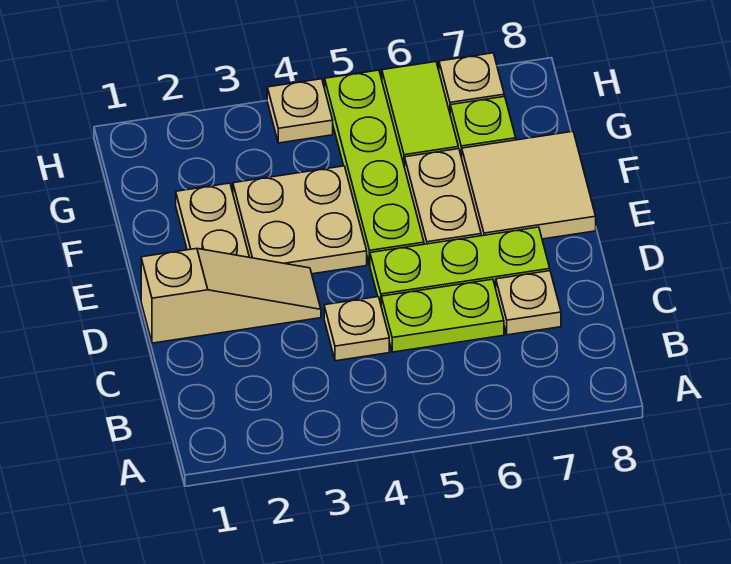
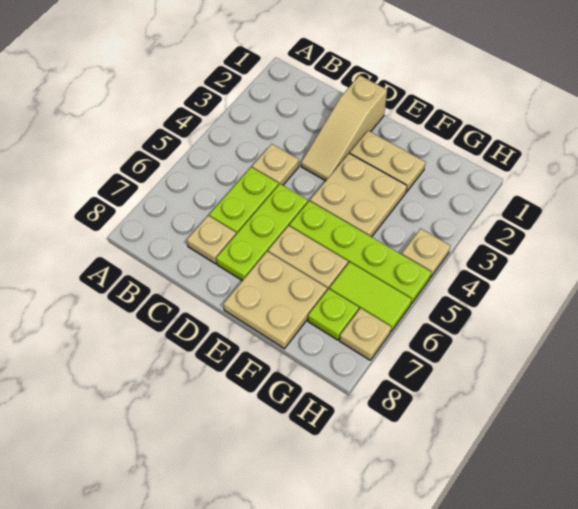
tan tile E7:F8 level 1 -> tan plate E7:F8 level 1

